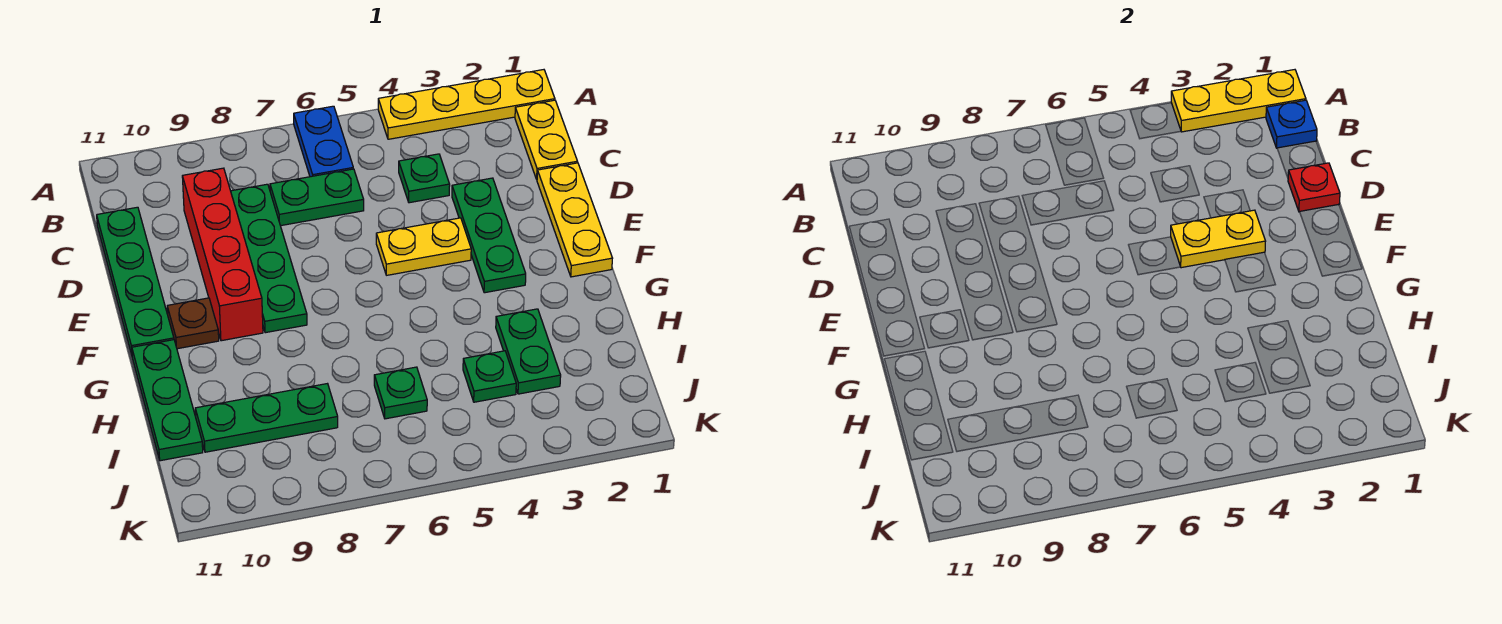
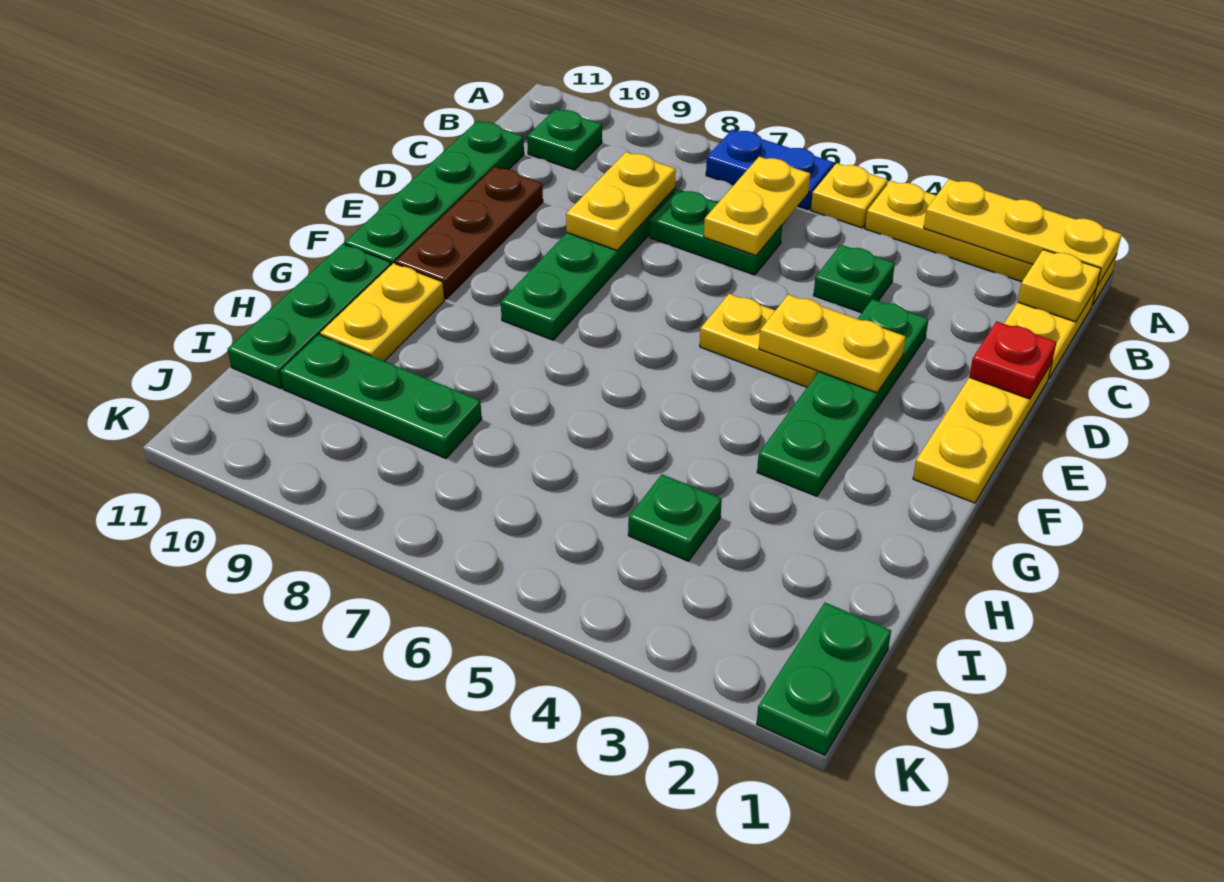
none -> yellow plate A5 level 1
blue plate A6:B6 level 1 -> blue plate A6:A7 level 1
blue plate B1 level 2 -> yellow plate B1 level 2
none -> yellow plate B6:C6 level 2
none -> yellow plate C8:D8 level 2
red brick C9:F9 level 1 -> none
green plate D3:F3 level 1 -> green plate D3:G3 level 1
brown plate F10 level 1 -> brown plate D10:F10 level 1
none -> yellow plate G10:H10 level 1
green plate H3:I3 level 1 -> green plate J1:K1 level 1
green plate I6 level 1 -> green plate B10 level 1

